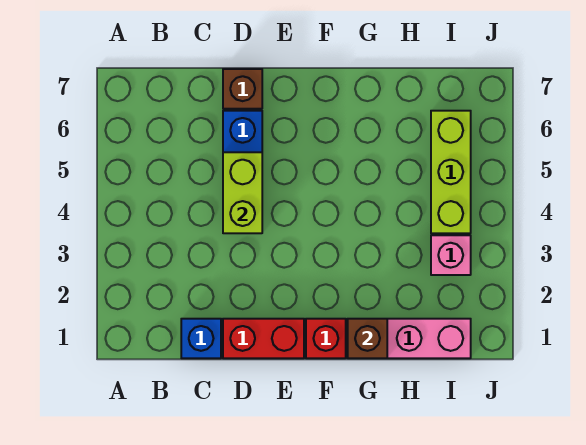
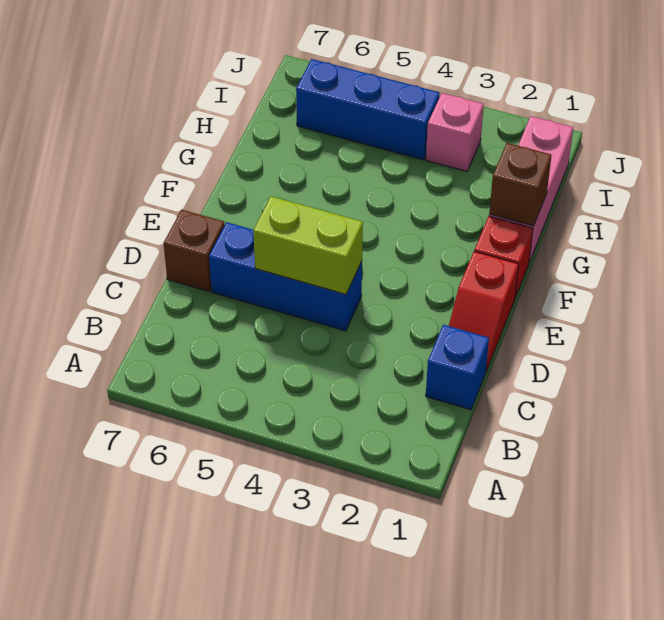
red brick D1:E1 level 1 -> red slope D1:E1 level 1 top E
lime brick I4:I6 level 1 -> blue brick I4:I6 level 1

